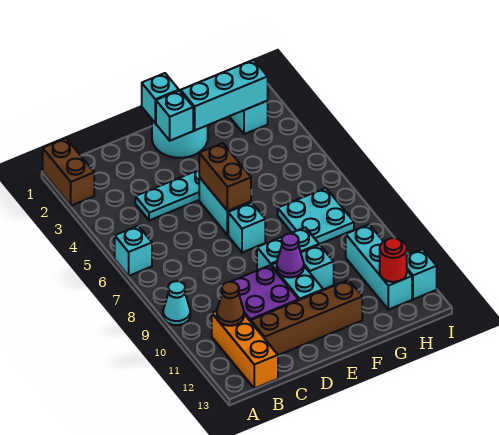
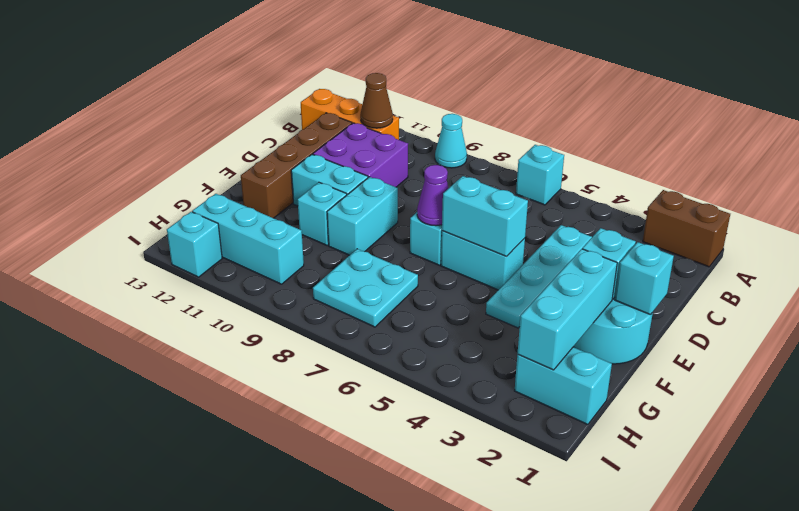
brown brick E5:E6 level 2 -> cyan brick E5:E6 level 2
purple cone E10 level 2 -> purple cone E7 level 2
red round brick H12 level 2 -> none

